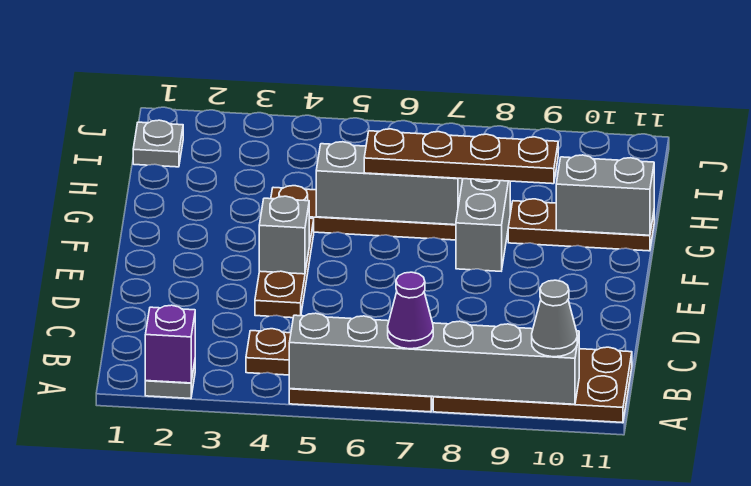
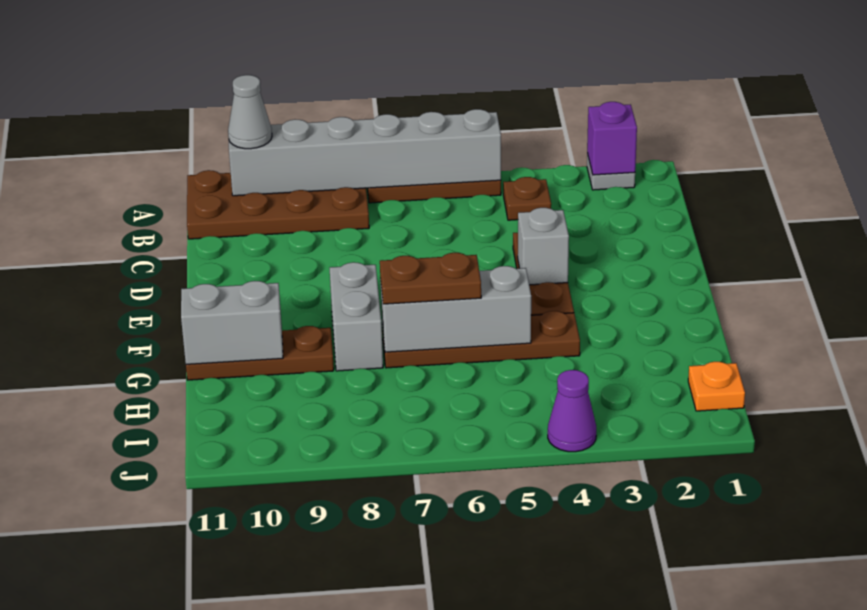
purple cone A7 level 3 -> purple cone J4 level 1
brown plate G6:G9 level 3 -> brown plate G6:G7 level 3
grey plate I1 level 1 -> orange plate I1 level 1

